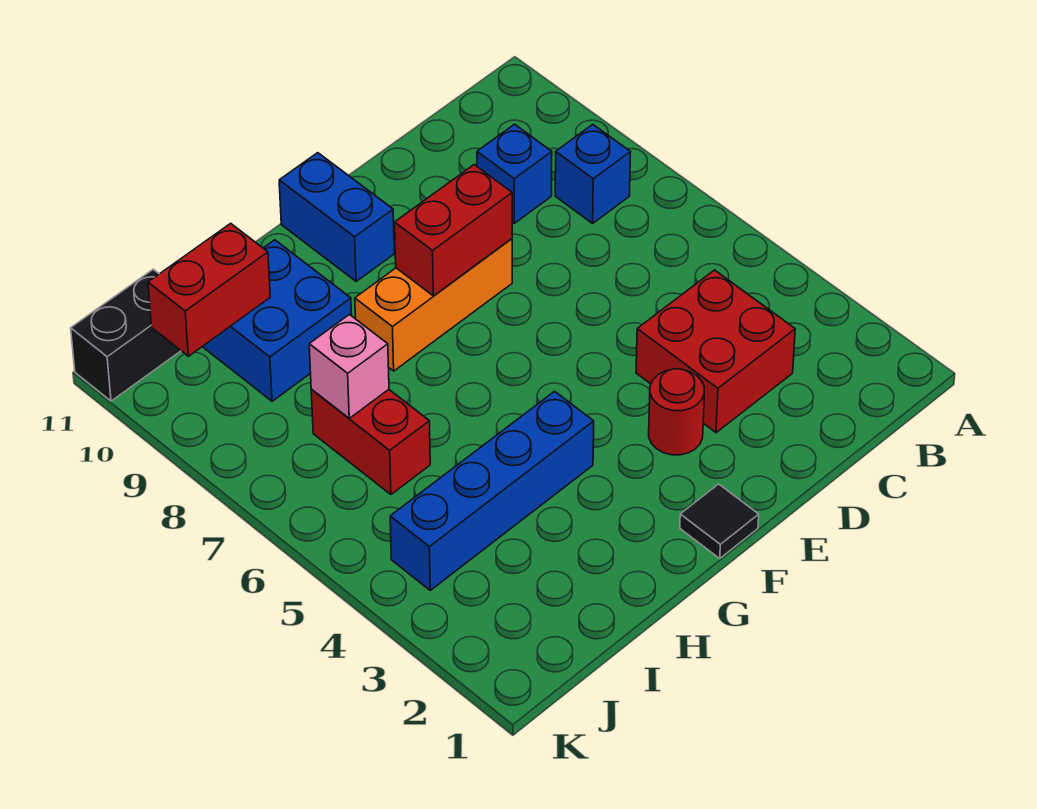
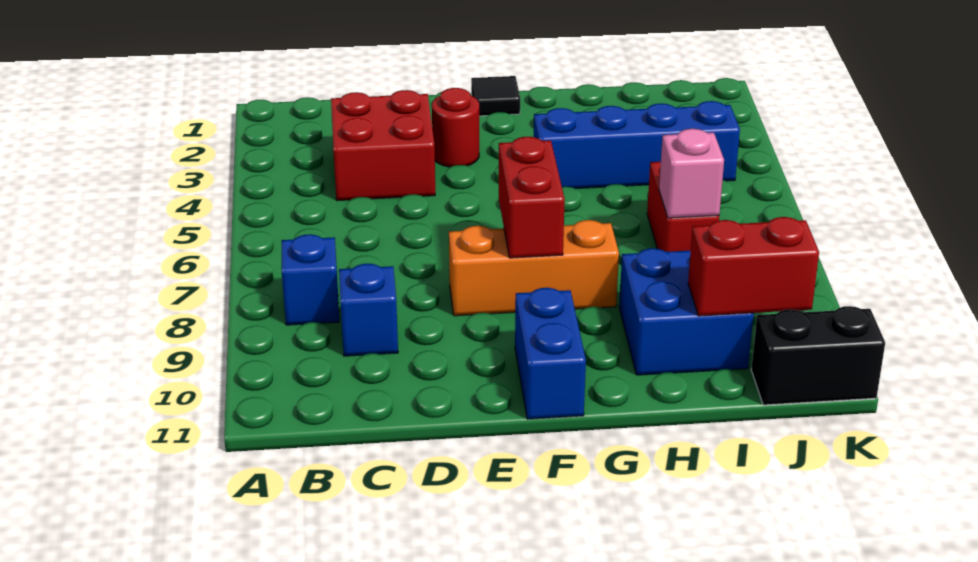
red brick E8:F8 level 2 -> red brick F7:F8 level 2

